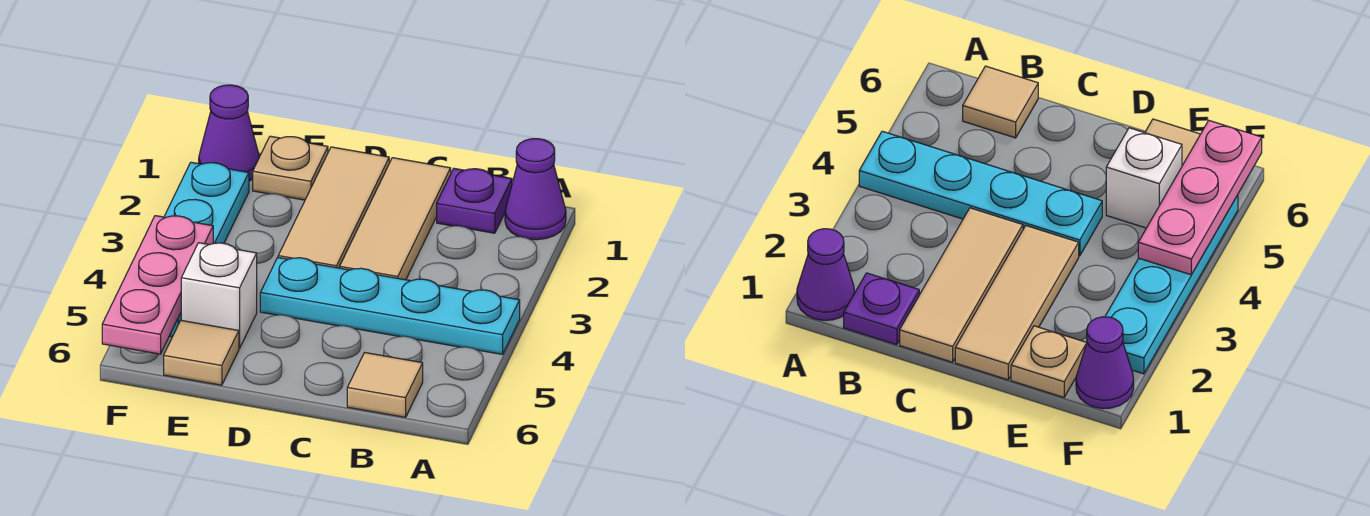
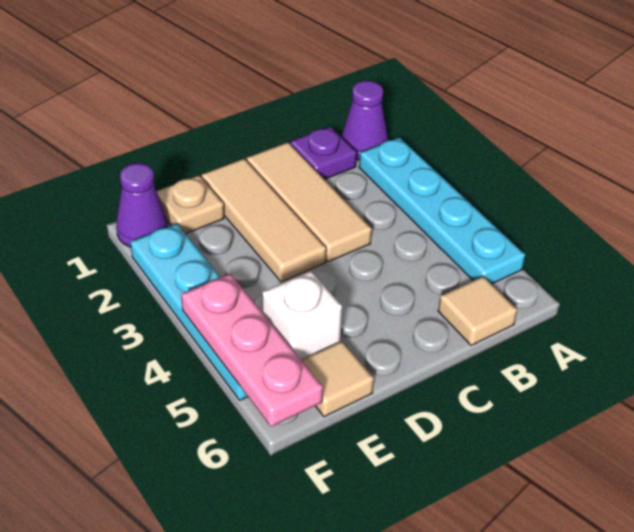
cyan plate A4:D4 level 1 -> cyan plate A2:A5 level 1

